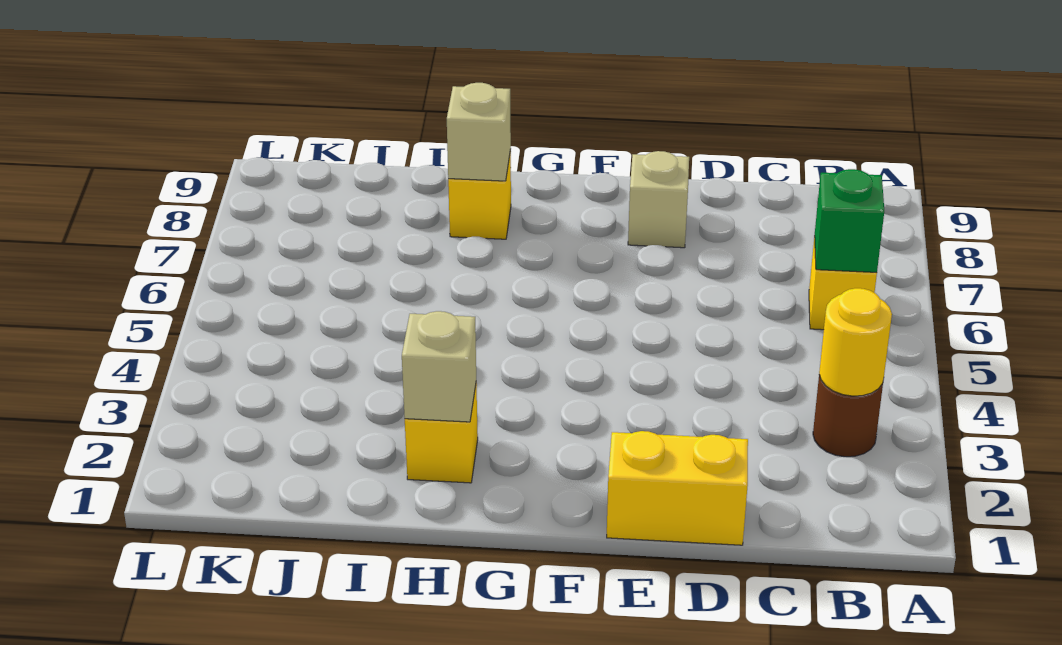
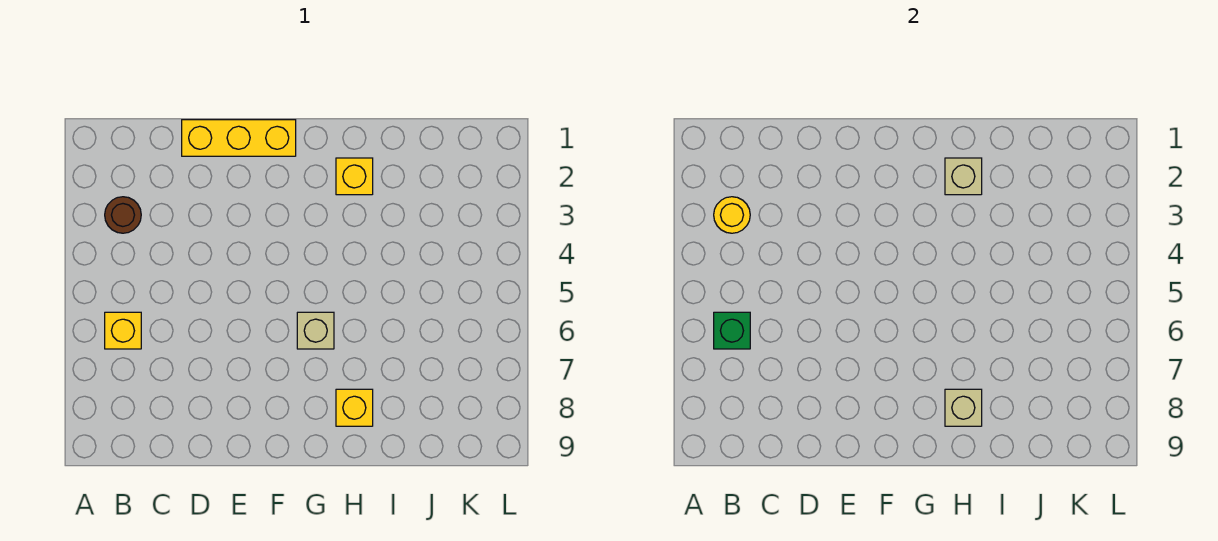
yellow brick D1:E1 level 1 -> yellow brick D1:F1 level 1
tan brick E8 level 1 -> tan brick G6 level 1

